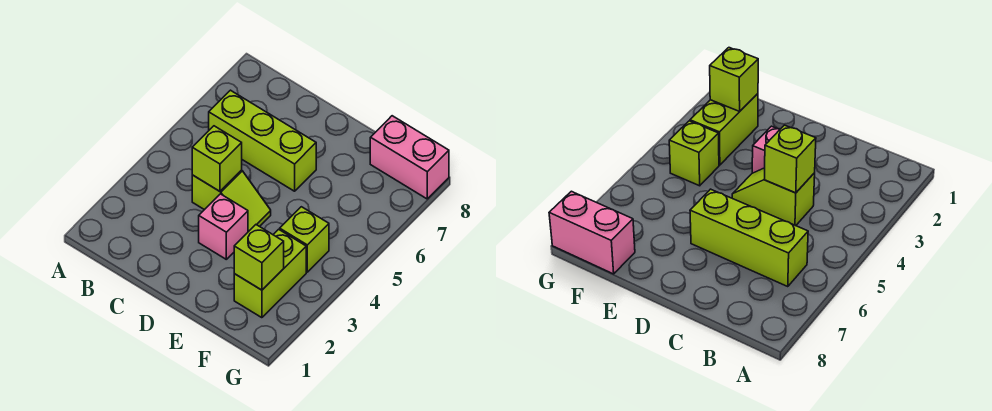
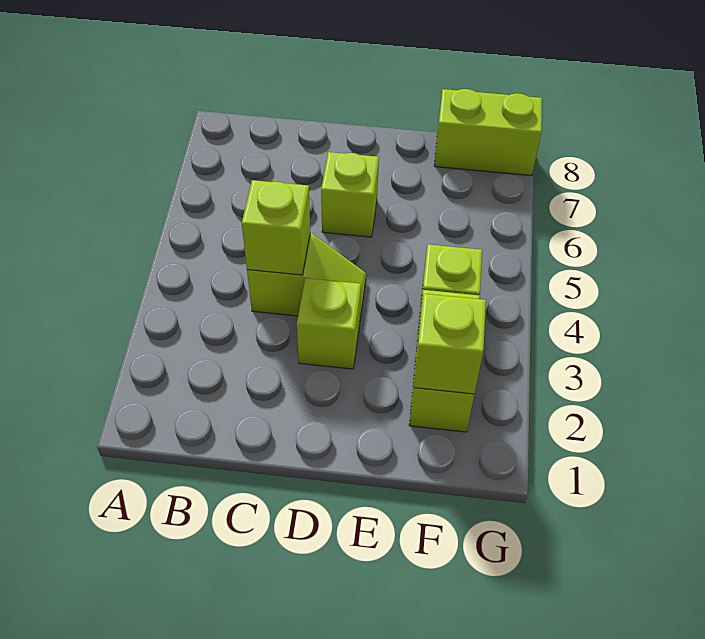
lime brick B6:D6 level 1 -> lime brick D6 level 1
pink brick D3 level 1 -> lime brick D3 level 1
pink brick F8:G8 level 1 -> lime brick F8:G8 level 1

